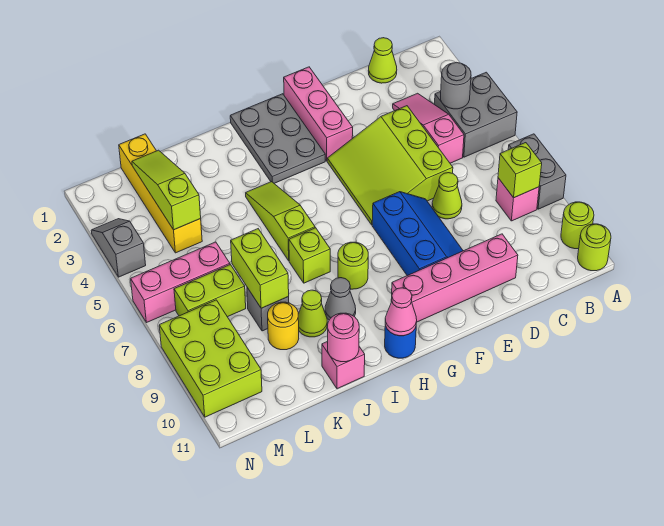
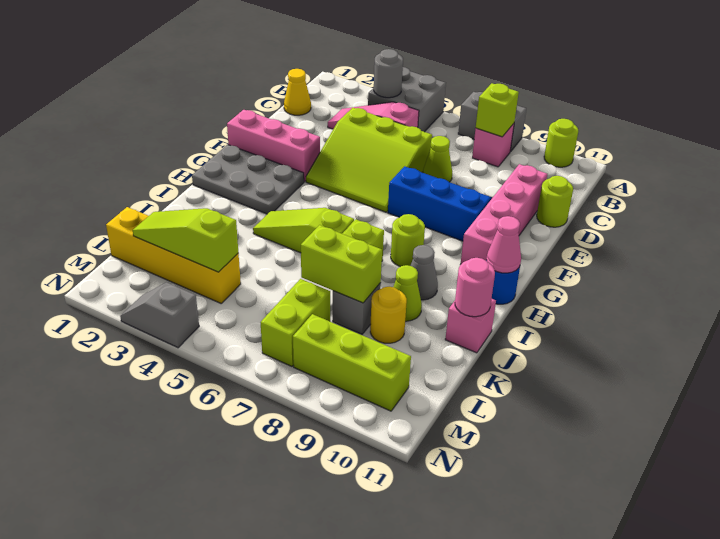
lime round brick A11 level 1 -> lime round brick D11 level 1
lime cone C1 level 1 -> yellow cone C1 level 1
pink brick L6:N6 level 1 -> none
lime brick M8:N10 level 1 -> lime brick M8:M10 level 1

